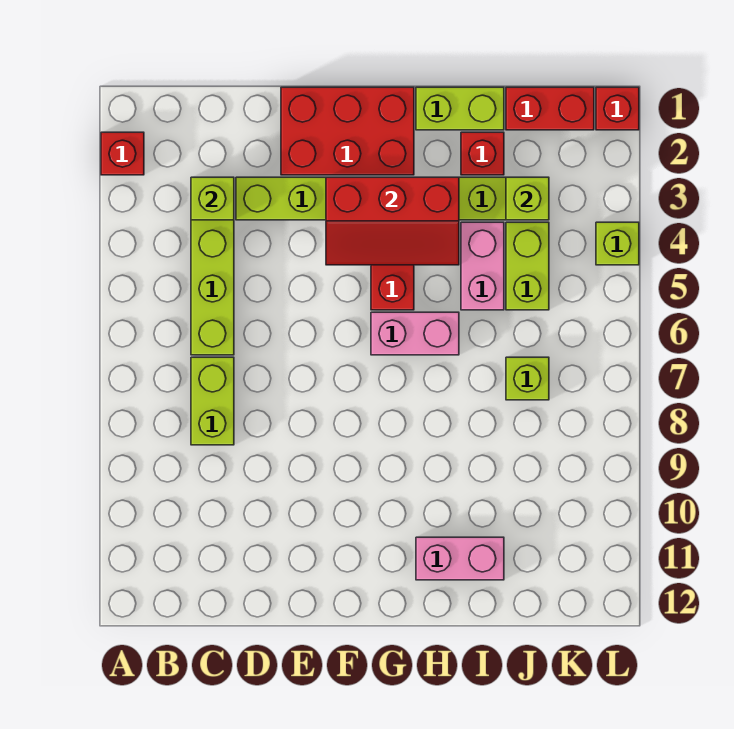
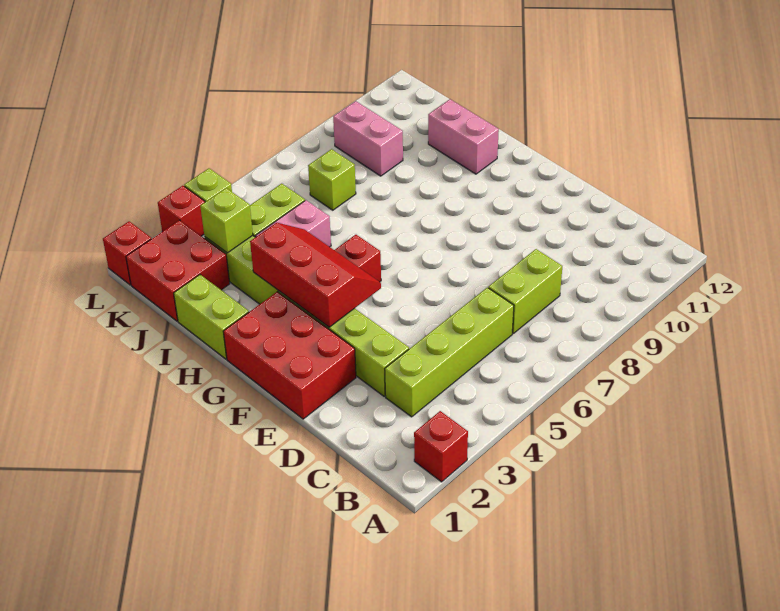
lime brick C3 level 2 -> none
pink brick G6:H6 level 1 -> pink brick J9:K9 level 1
red brick I2 level 1 -> red brick L3 level 1
red brick J1:K1 level 1 -> red brick J1:K2 level 1

